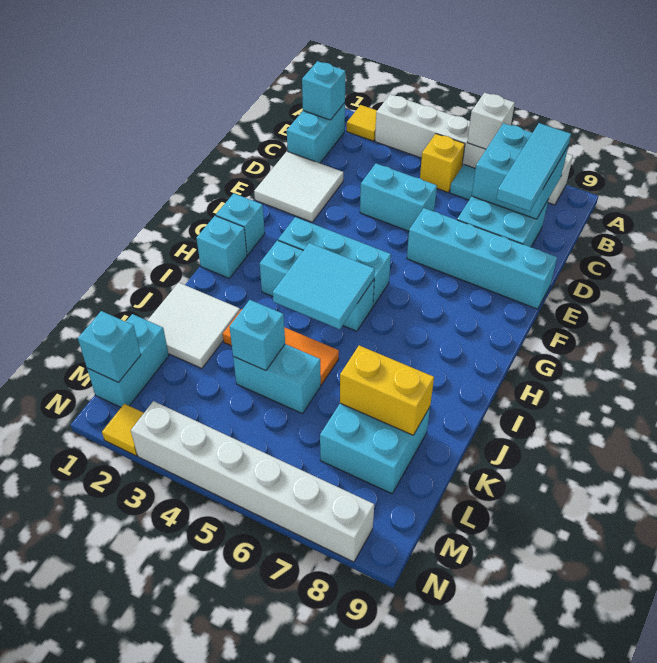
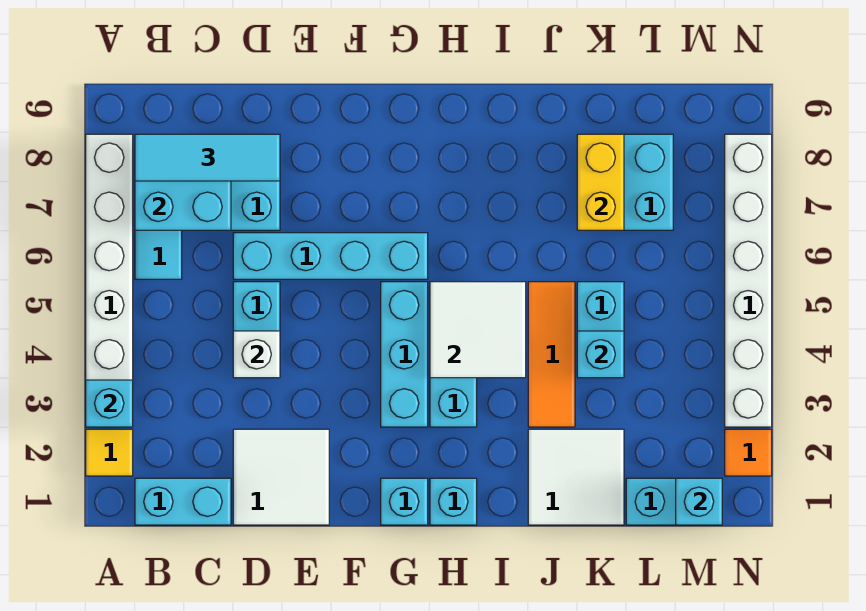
white brick A6 level 2 -> white brick D4 level 2
cyan brick B1 level 2 -> cyan brick A3 level 2
yellow brick B5 level 1 -> none
cyan brick E6:E9 level 1 -> cyan brick D6:G6 level 1
cyan tile H4:I5 level 2 -> white tile H4:I5 level 2
yellow tile N2 level 1 -> orange tile N2 level 1

